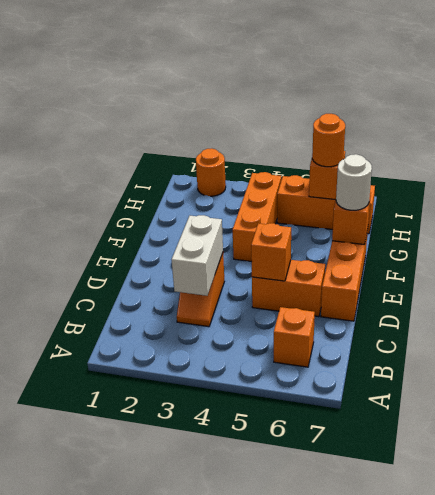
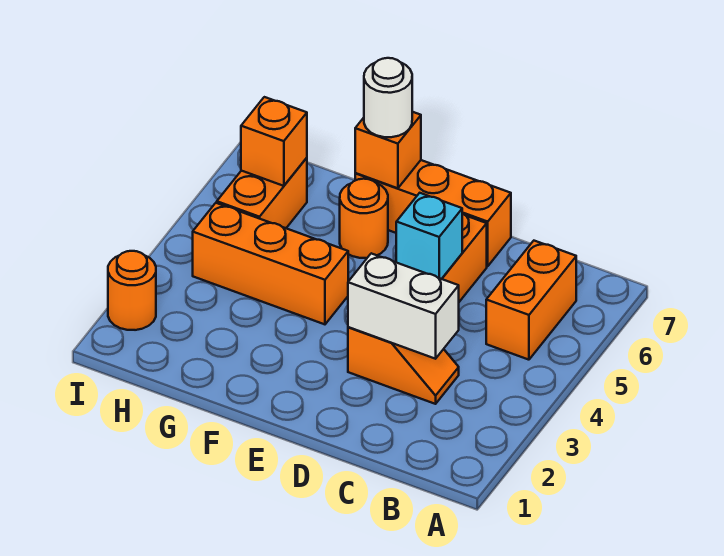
orange brick B6 level 1 -> orange brick B5:B6 level 1
orange brick D5 level 2 -> cyan brick D5 level 2
orange brick H5:H7 level 1 -> orange brick H5:H6 level 1
orange round brick H6 level 3 -> orange round brick F6 level 1

